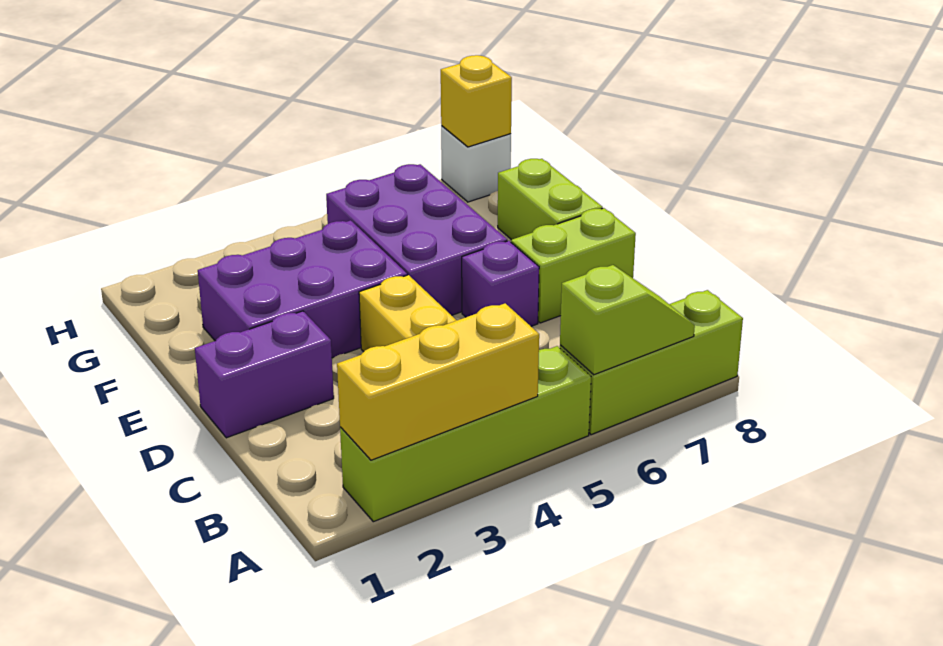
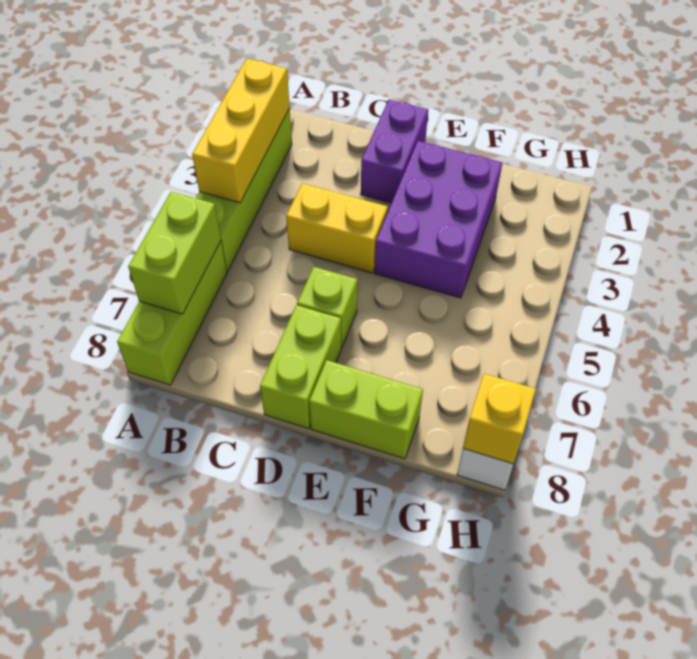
lime slope A6:A7 level 2 top 6 -> lime brick A6:A7 level 2
purple brick D6 level 1 -> lime brick D6 level 1
purple brick E5:G6 level 1 -> none

